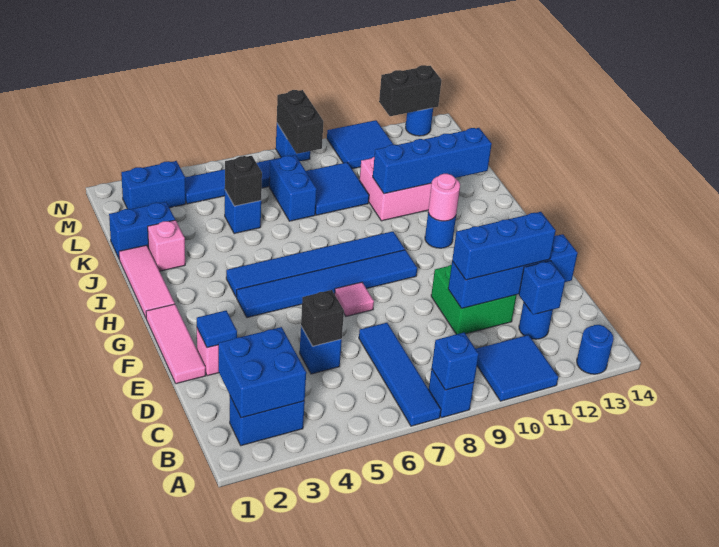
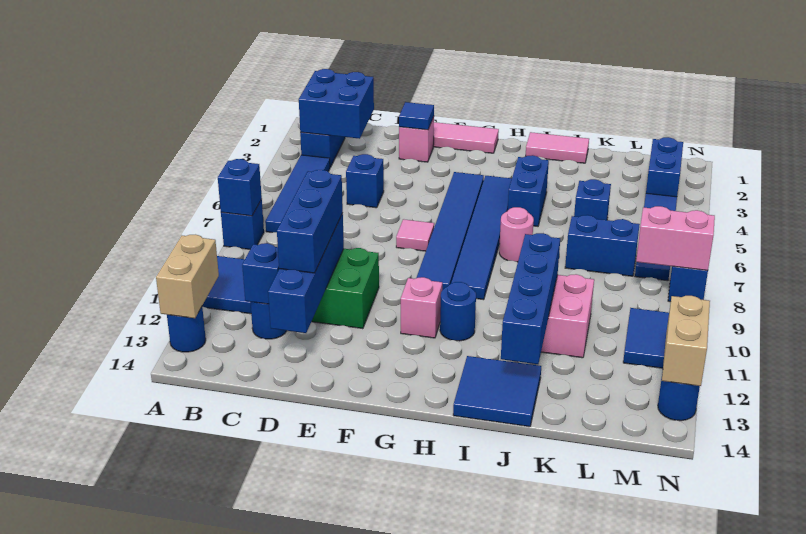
blue tile A7:D7 level 1 -> blue tile B4:B7 level 1
none -> tan brick A12:A13 level 2
black brick D5 level 2 -> none
pink tile H1:J1 level 1 -> pink tile I1:J1 level 1
pink round brick H11 level 2 -> pink round brick I7 level 1
pink brick J2 level 1 -> pink brick G11 level 1
blue brick K1:K2 level 1 -> blue brick I4:I5 level 1
black brick K5 level 2 -> none
blue tile K8:L9 level 1 -> blue tile I13:J14 level 1
black brick M8:N8 level 2 -> pink brick M8:N8 level 2
black brick N12:N13 level 2 -> tan brick N12:N13 level 2

